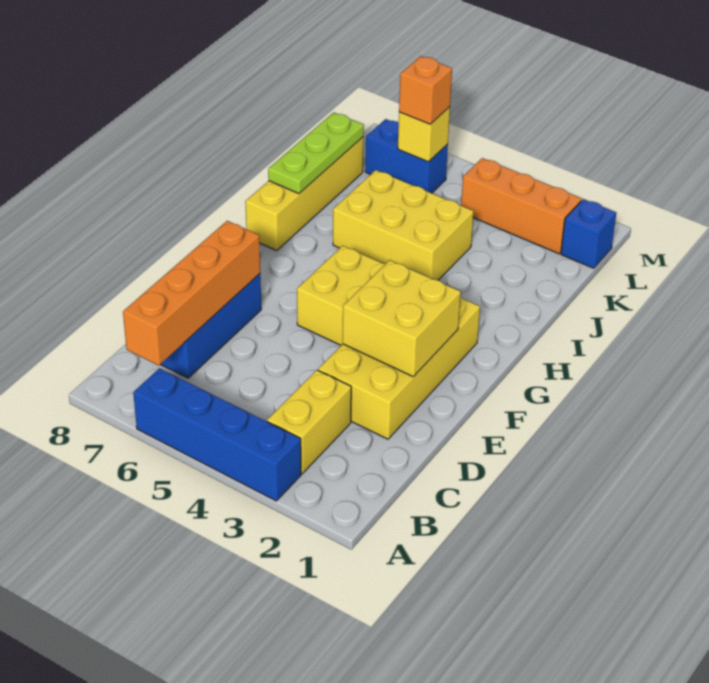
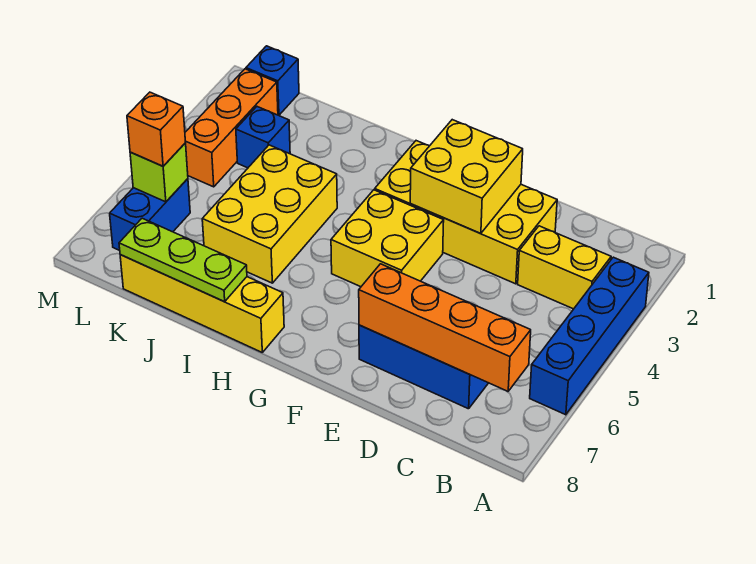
none -> blue brick K3 level 1
yellow brick L6 level 2 -> lime brick L6 level 2

